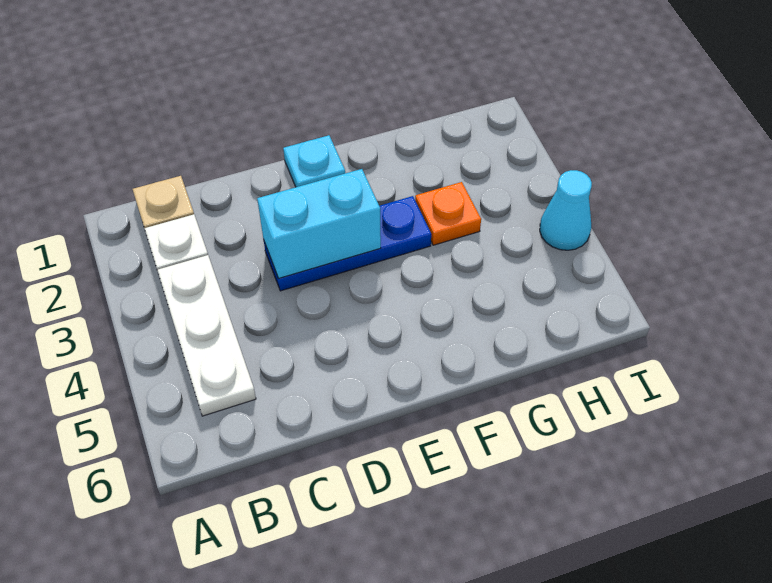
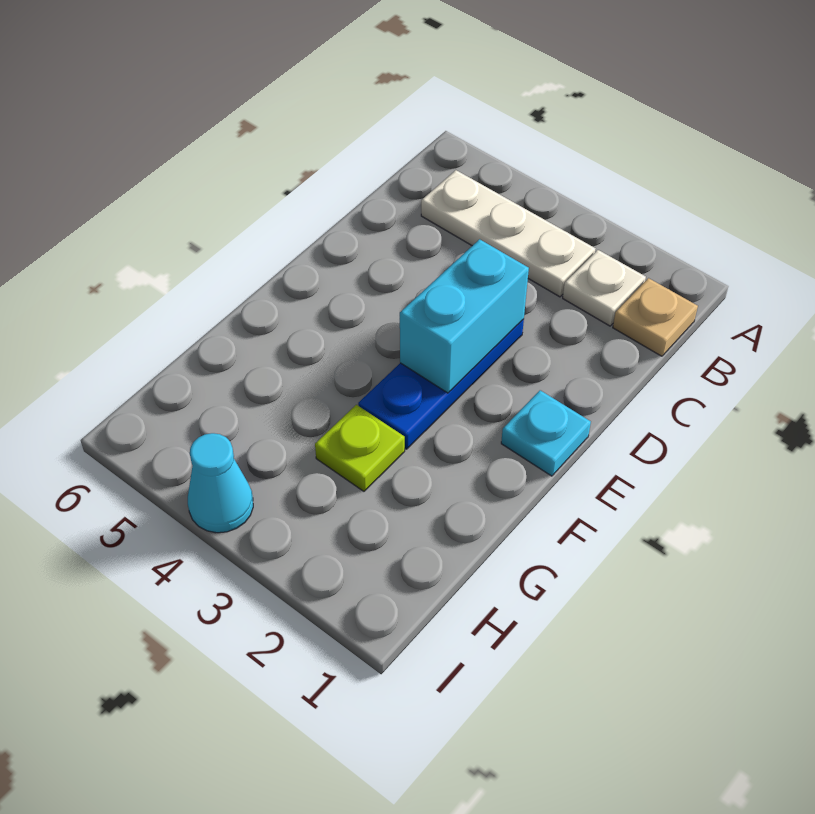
orange plate G3 level 1 -> lime plate G3 level 1

